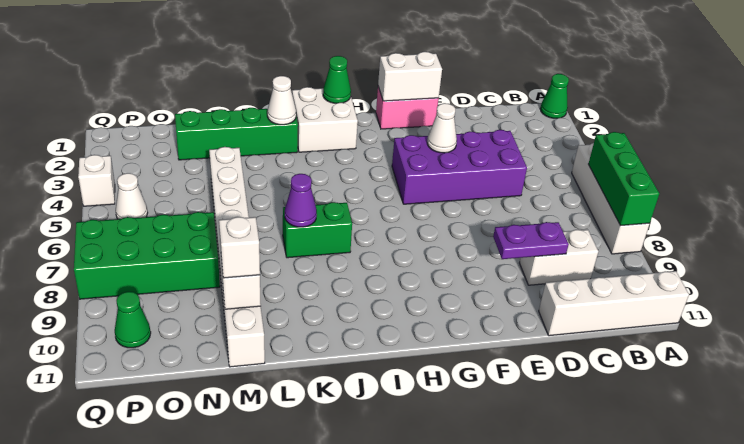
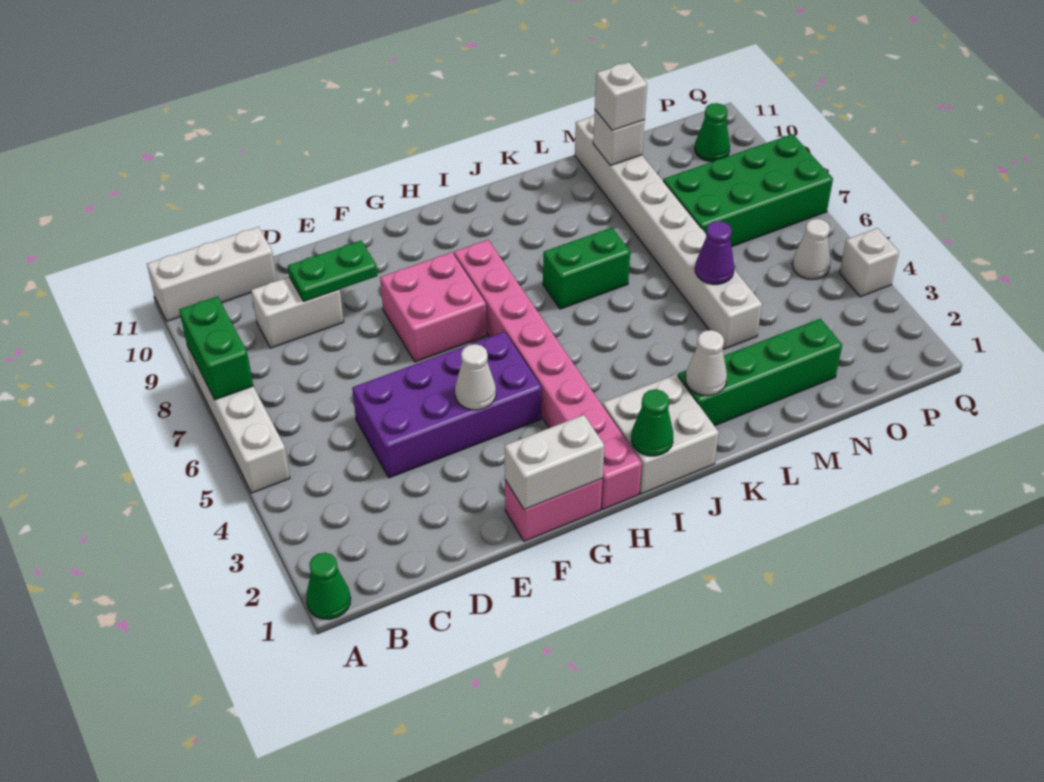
green brick A6:A8 level 2 -> green brick A7:A8 level 2
white brick A11:D11 level 1 -> white brick A11:C11 level 1
purple plate D9:E9 level 2 -> green plate D9:E9 level 2
none -> pink brick F7:G8 level 1
none -> pink brick H1:H8 level 1
purple cone K7 level 2 -> purple cone M5 level 2

